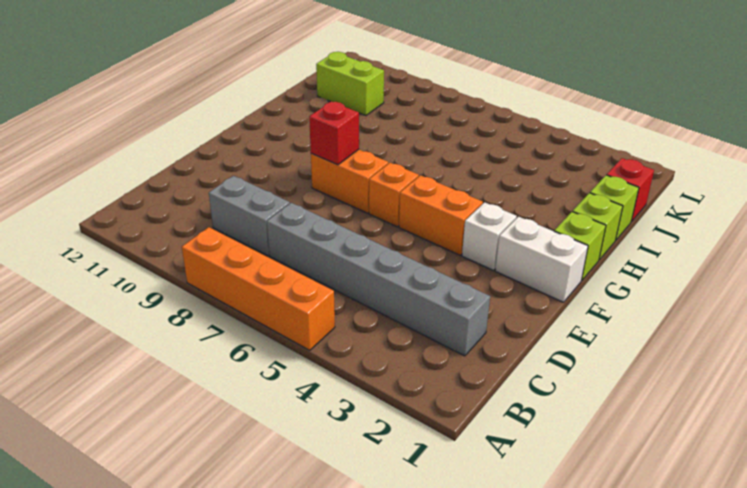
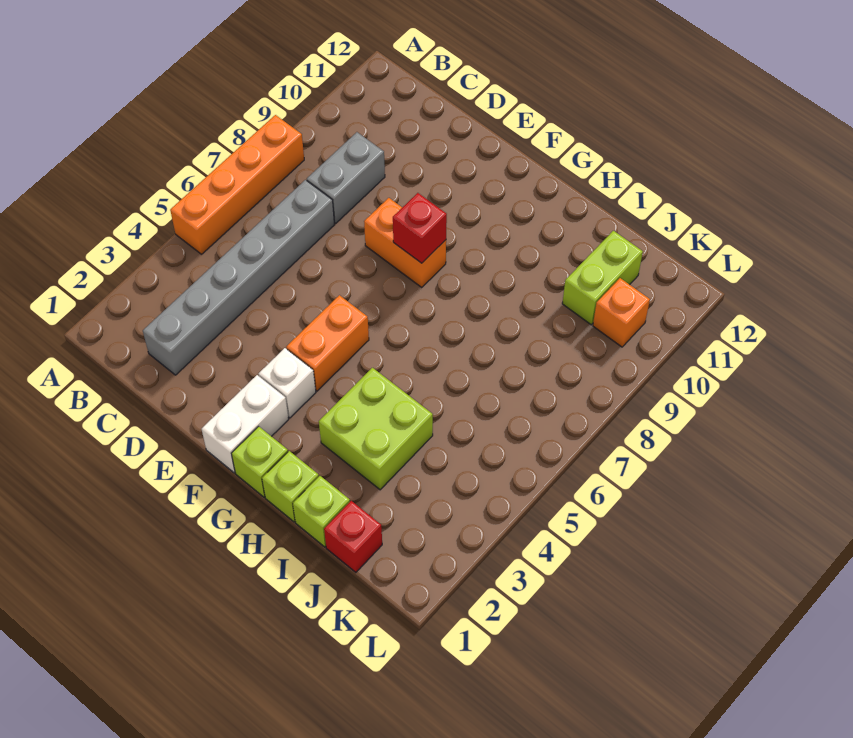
orange brick F6 level 1 -> orange brick K10 level 1
orange brick F7:F8 level 1 -> orange brick E8:F8 level 1
none -> lime brick H3:I4 level 1

